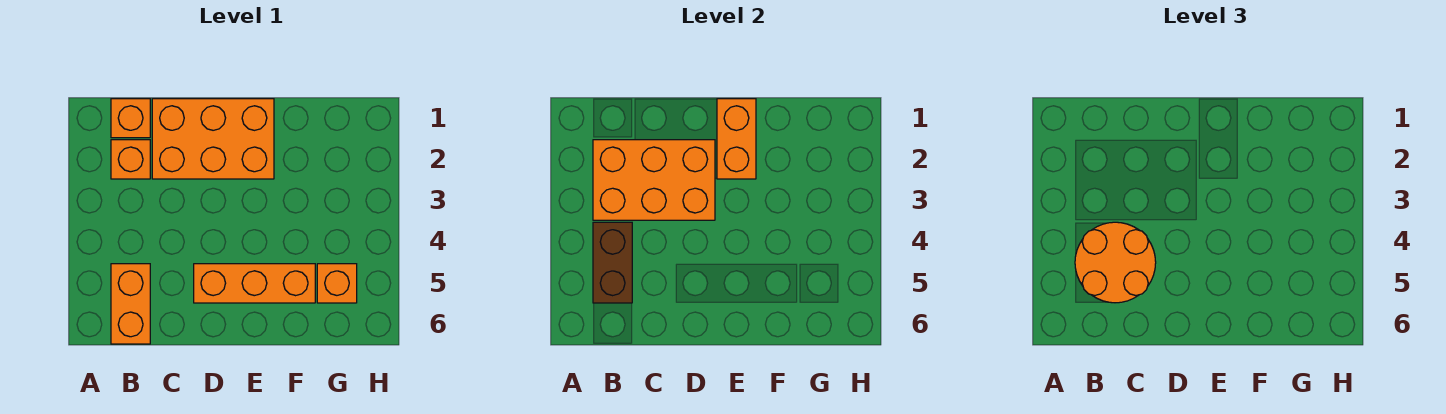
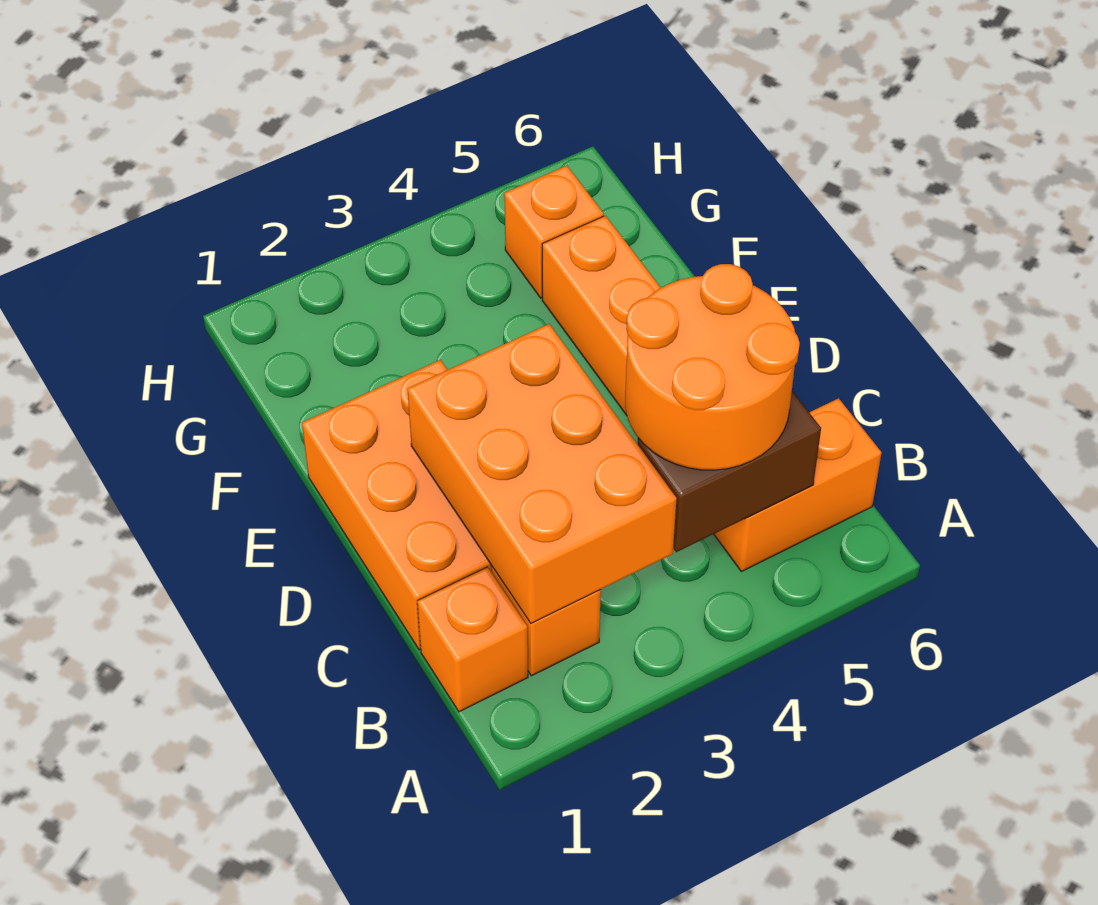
orange brick E1:E2 level 2 -> none

